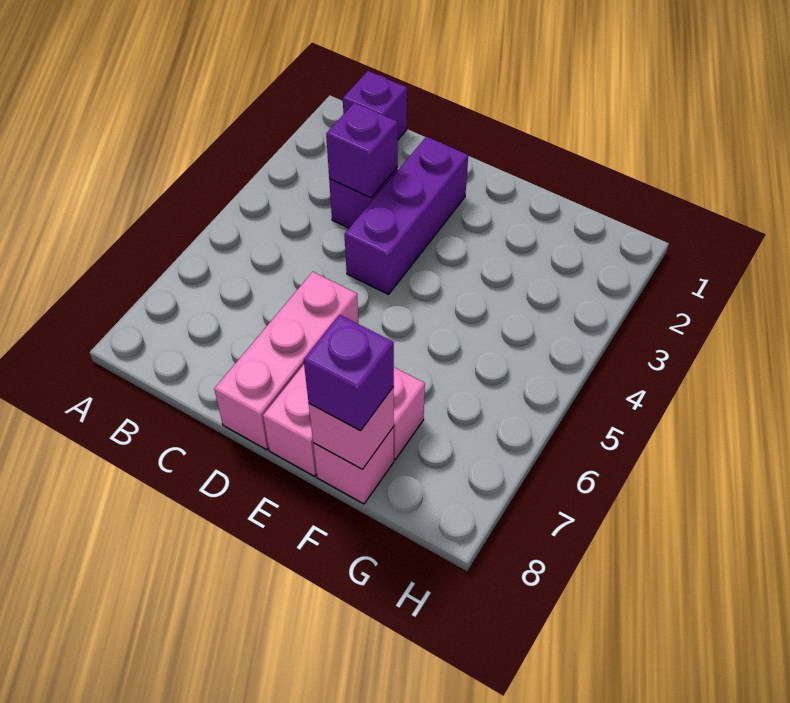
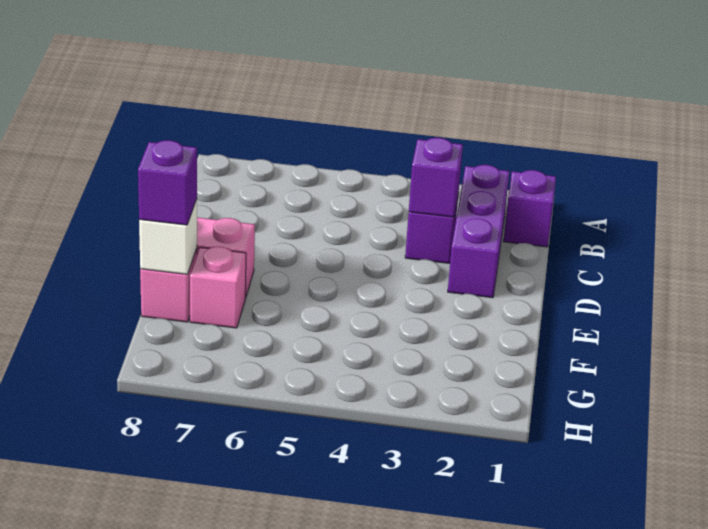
purple brick D2:D4 level 1 -> purple brick B2:D2 level 1
pink brick D6:D8 level 1 -> none
pink brick F8 level 2 -> white brick F8 level 2

